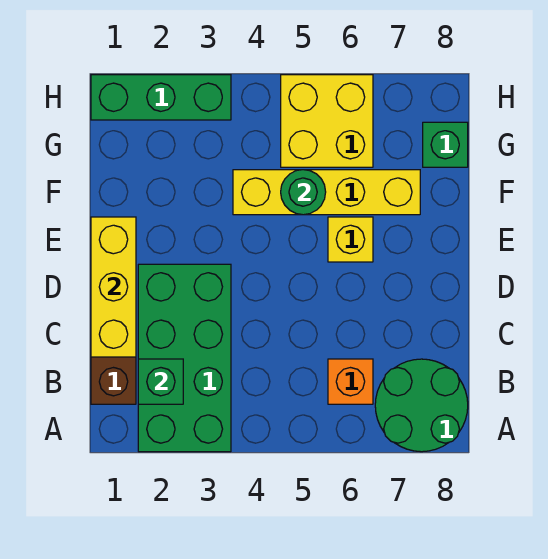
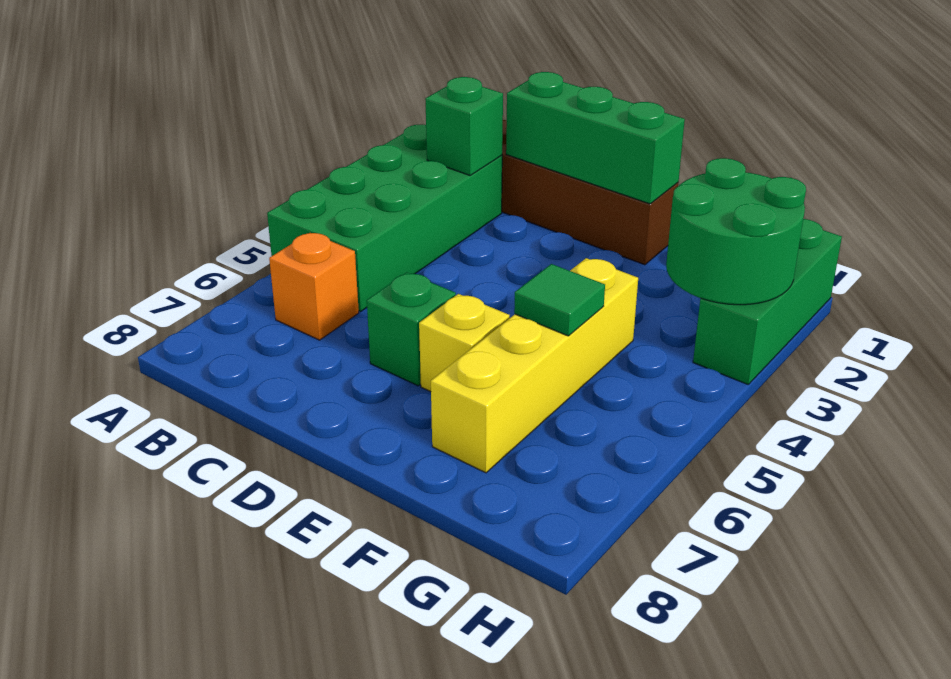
green brick A2:D3 level 1 -> green brick A2:B5 level 1
green round brick A7:B8 level 1 -> green round brick G2:H3 level 2
yellow brick C1:E1 level 2 -> green brick C1:E1 level 2
green round brick F5 level 2 -> green tile F5 level 2
yellow brick G5:H6 level 1 -> none
green brick G8 level 1 -> green brick D6 level 1

